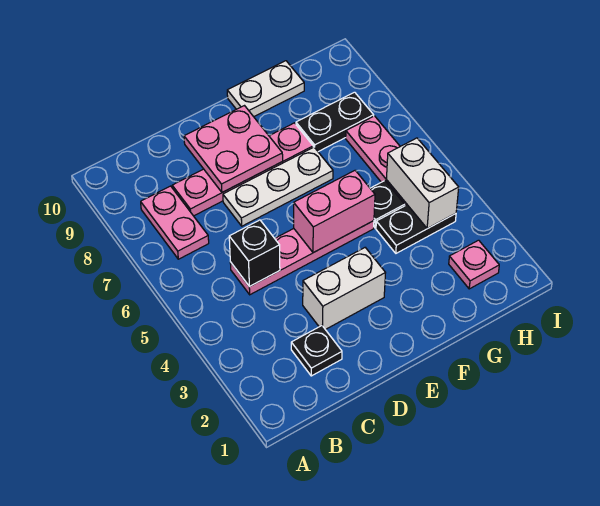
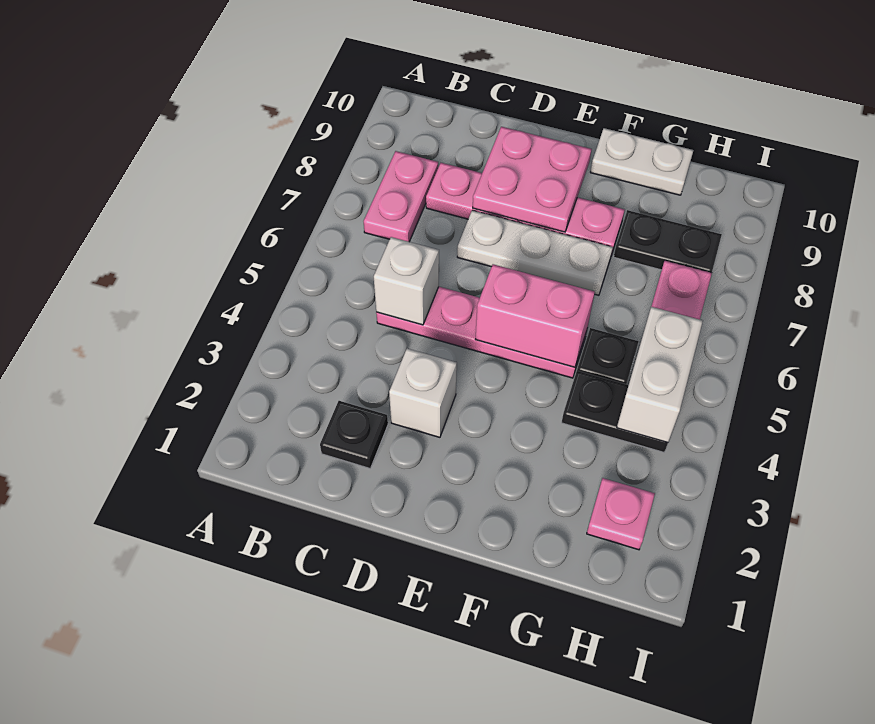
black brick C5 level 2 -> white brick C5 level 2
white brick D3:E3 level 1 -> white brick D3 level 1

